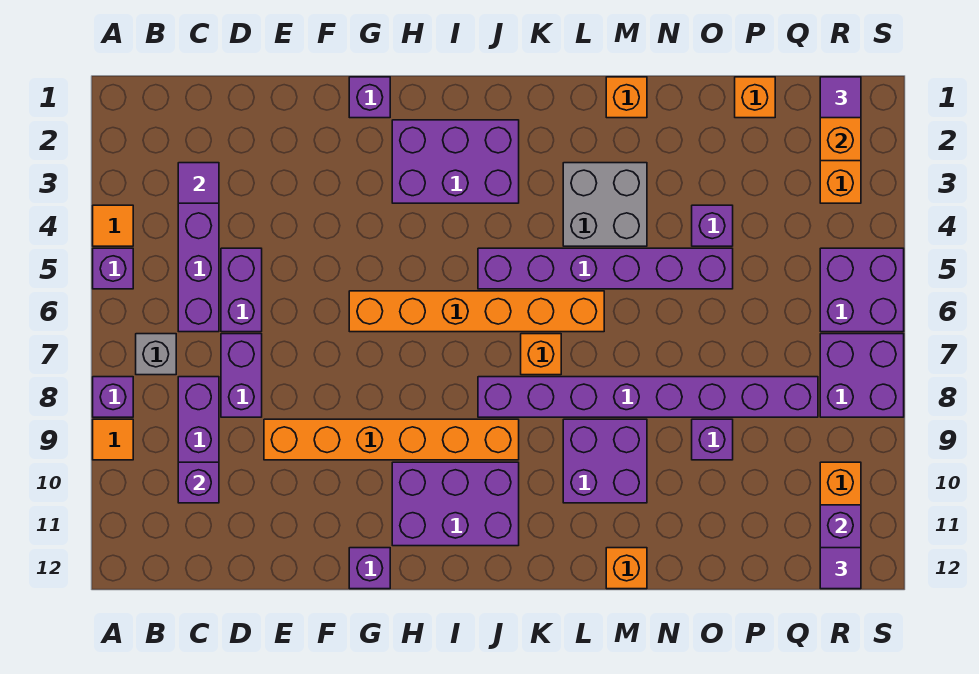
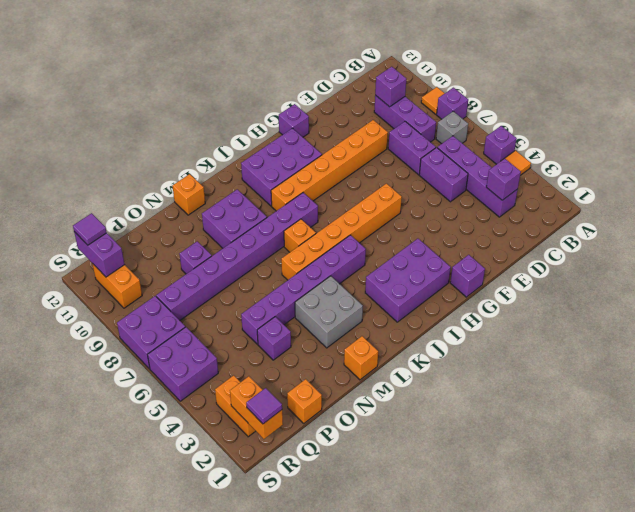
purple tile C3 level 2 -> purple brick C3 level 2

